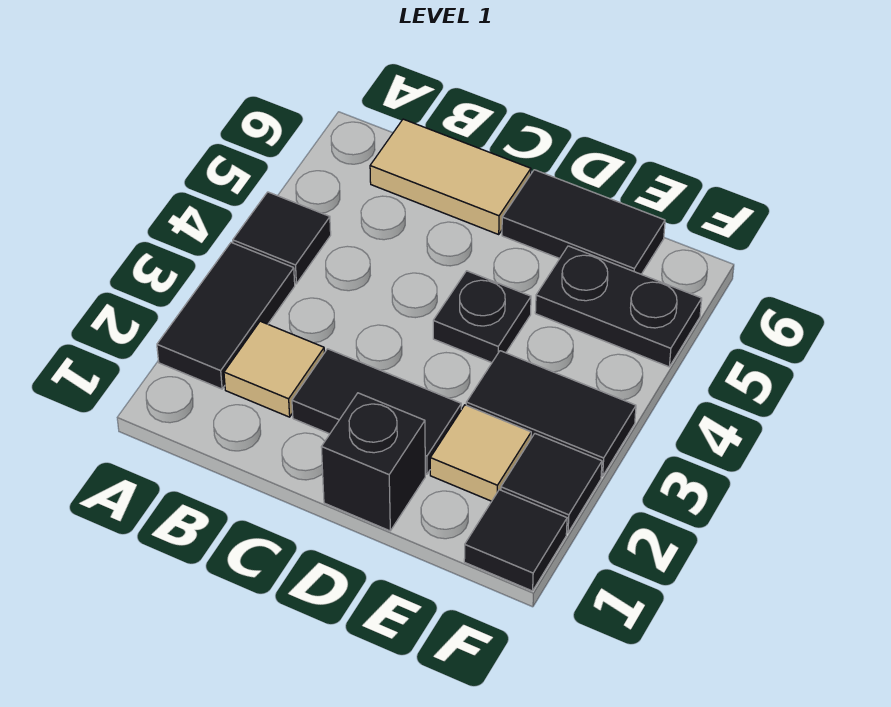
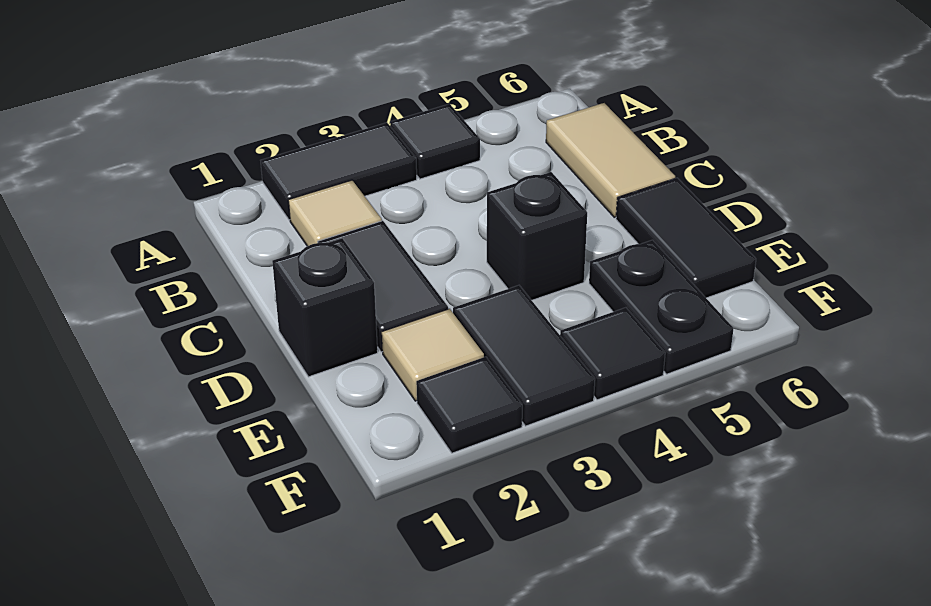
black plate D4 level 1 -> black brick D4 level 1
black tile F1 level 1 -> black tile F4 level 1

